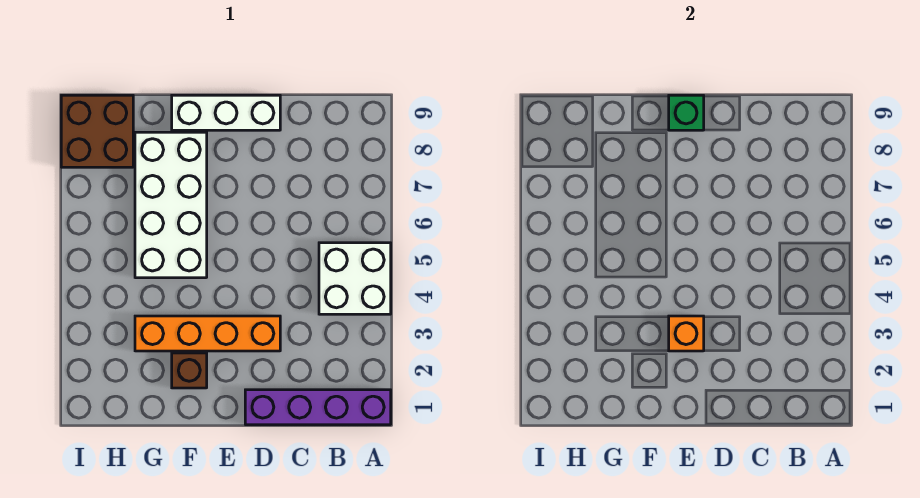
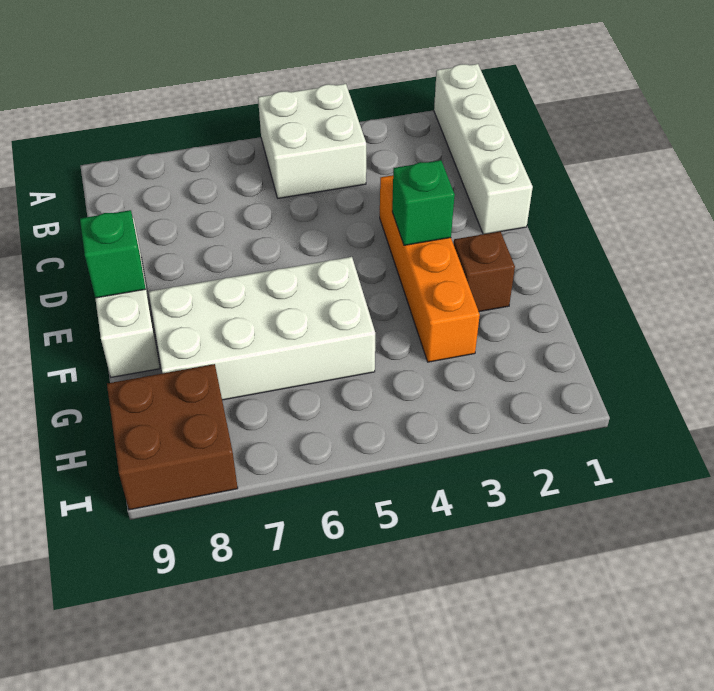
purple brick A1:D1 level 1 -> white brick A1:D1 level 1
orange brick E3 level 2 -> green brick E3 level 2

